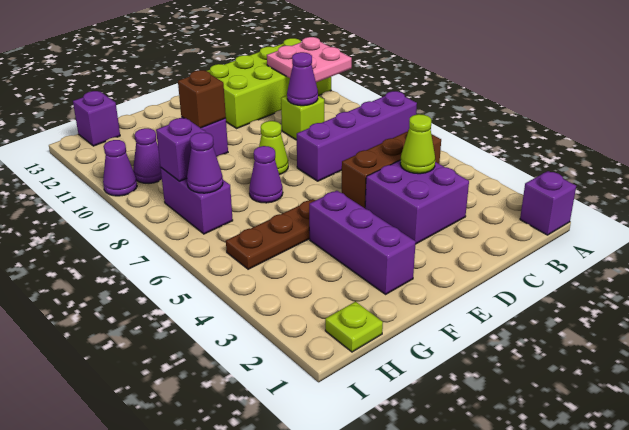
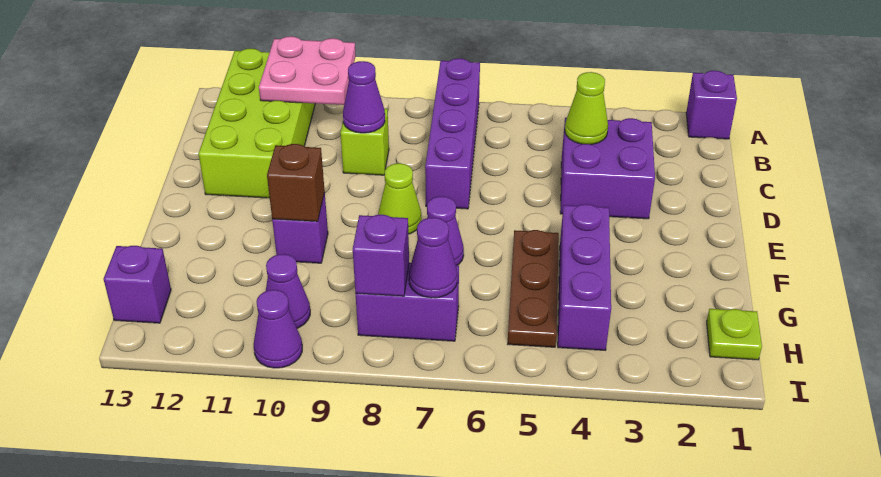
brown brick B5:D5 level 1 -> none
purple brick F2:F4 level 1 -> purple brick F4:H4 level 1

